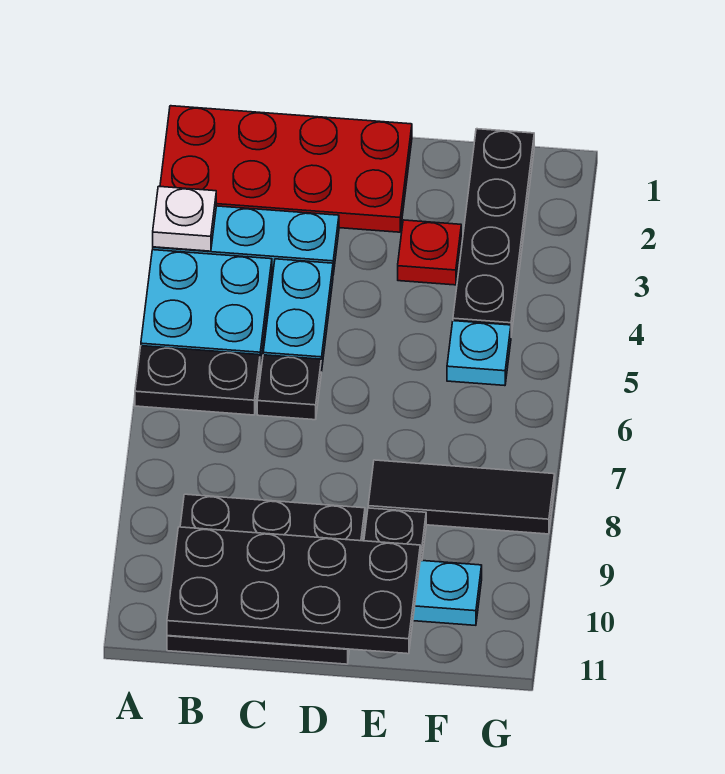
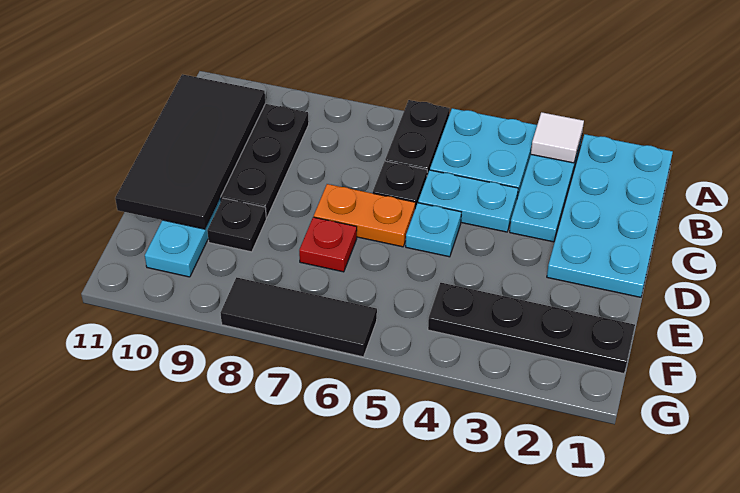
red plate A1:D2 level 1 -> cyan plate A1:D2 level 1
white plate A3 level 2 -> white tile A3 level 2
black plate B10:E11 level 2 -> black tile B10:E11 level 2
none -> orange plate D6:D7 level 1
red plate E3 level 1 -> red plate E7 level 1
black tile E8:G8 level 1 -> black tile G6:G8 level 1
cyan plate F5 level 1 -> cyan plate D5 level 1

